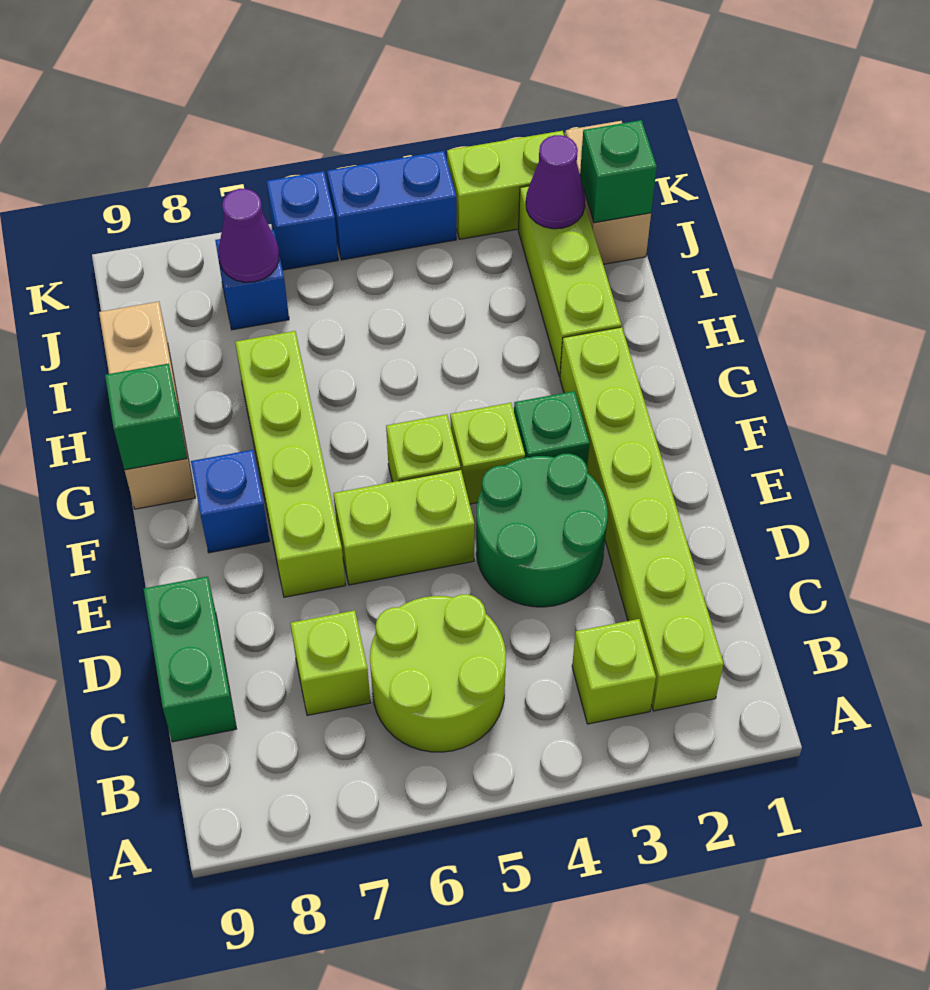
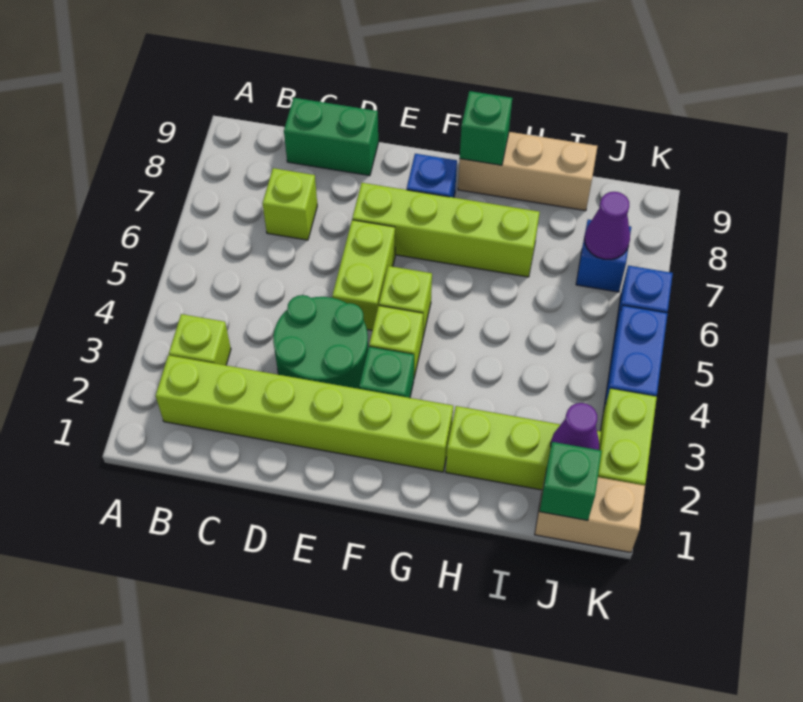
lime round brick B5:C6 level 1 -> none

